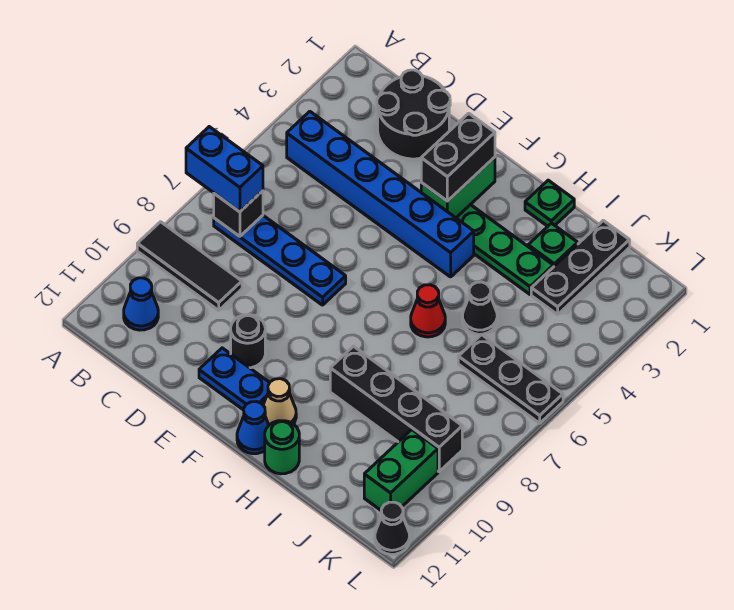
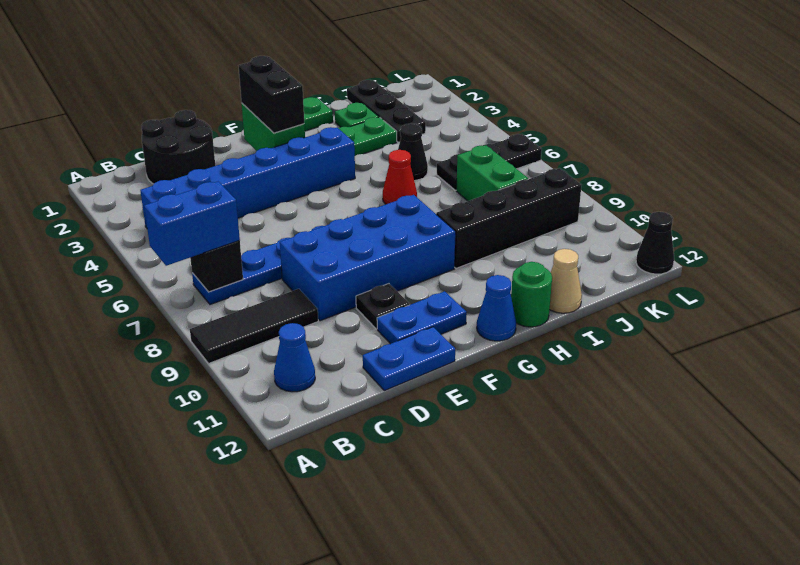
none -> blue brick D8:G9 level 1
none -> blue plate D12:E12 level 1
black round brick E10 level 1 -> black plate E10 level 1
tan cone G11 level 1 -> tan cone I12 level 1
green brick K10:K11 level 1 -> green brick J7:J8 level 1

